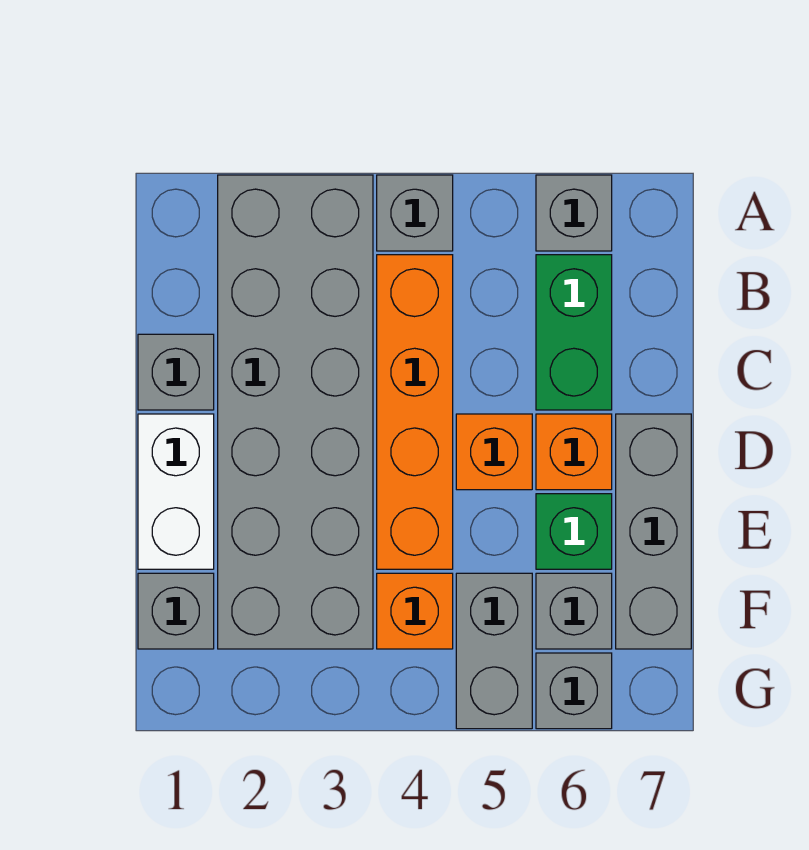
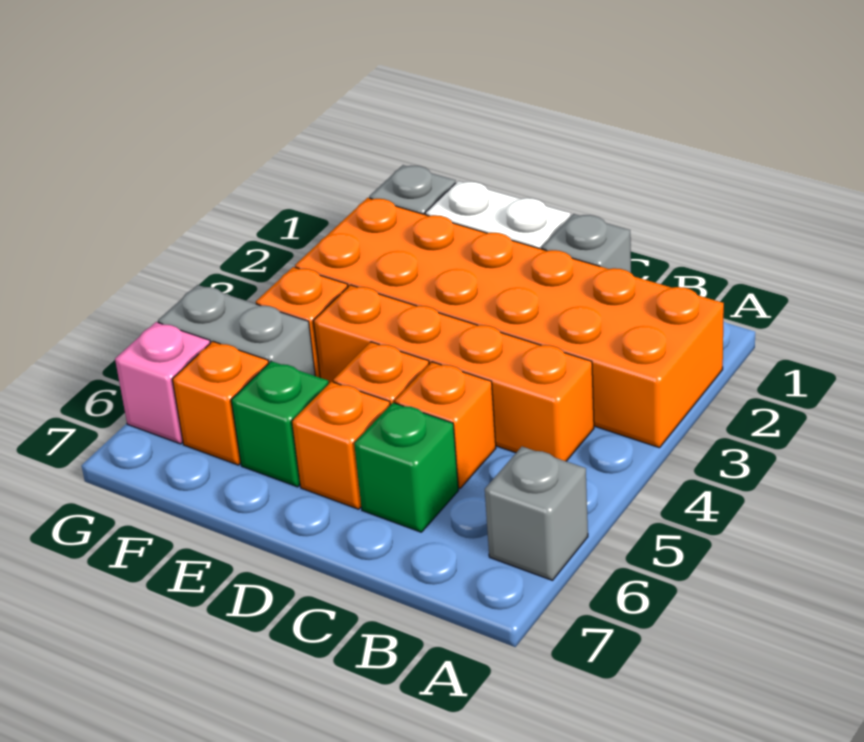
grey brick A2:F3 level 1 -> orange brick A2:F3 level 1
grey brick A4 level 1 -> none
green brick B6:C6 level 1 -> green brick C6 level 1
none -> orange brick C5 level 1
grey brick D7:F7 level 1 -> none
grey brick F6 level 1 -> orange brick F6 level 1
grey brick G6 level 1 -> pink brick G6 level 1

